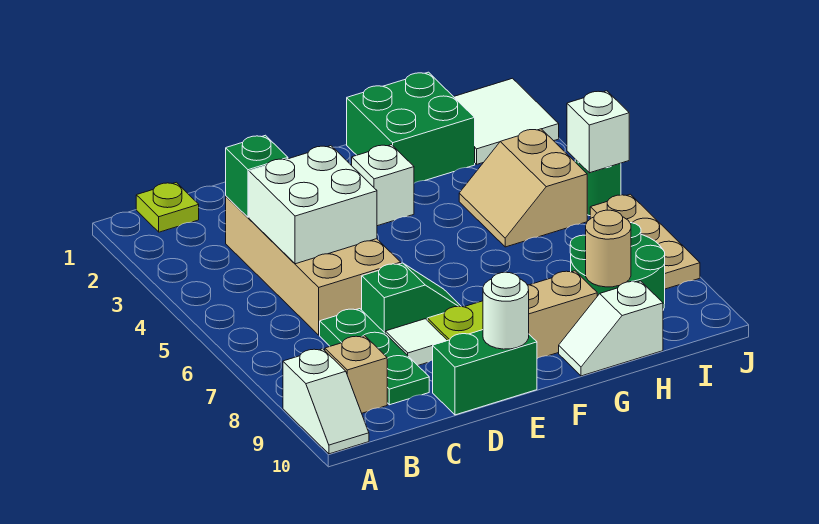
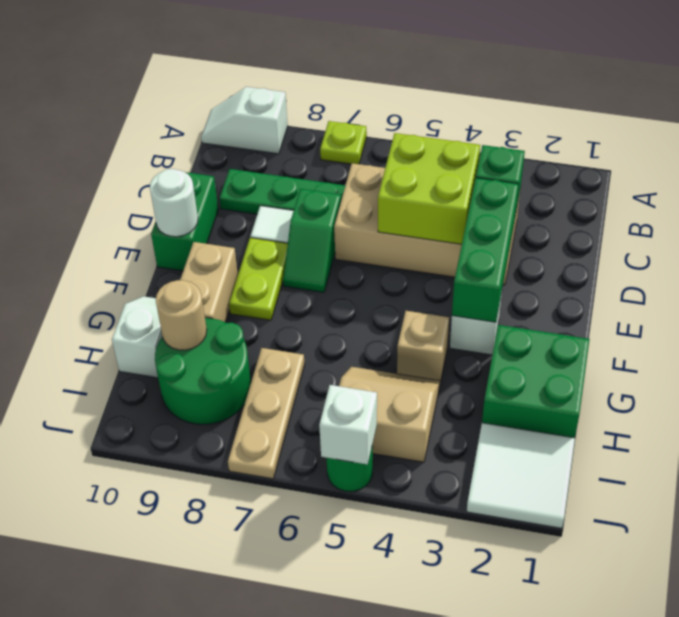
lime plate B1 level 1 -> lime plate A7 level 1
tan brick B9 level 1 -> tan brick G4 level 1
white brick C4:D5 level 2 -> lime brick C4:D5 level 2
none -> green brick D3:F3 level 2
tan plate J6:J8 level 1 -> tan plate H7:J7 level 1

